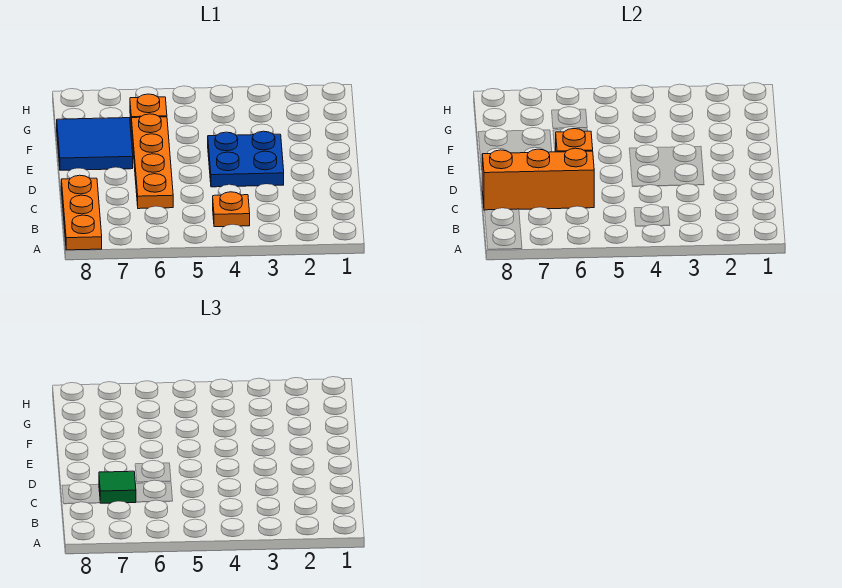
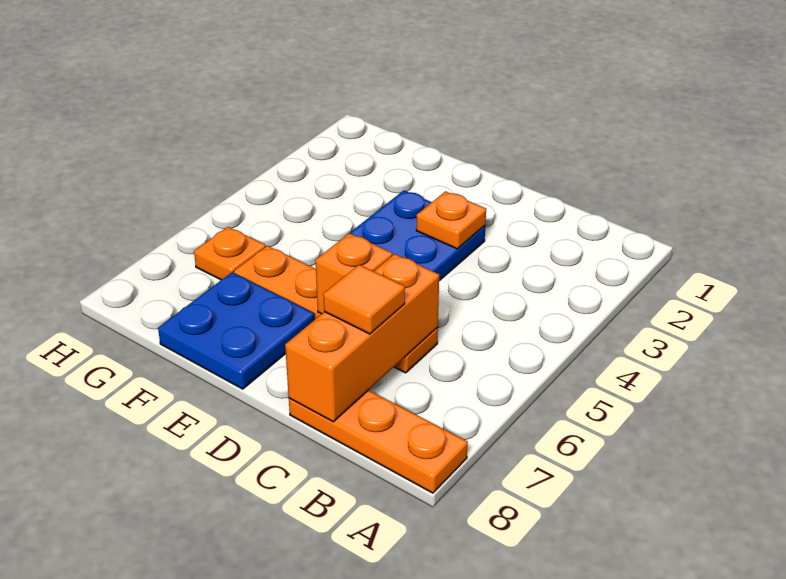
orange plate B4 level 1 -> orange plate D3 level 2
green tile C7 level 3 -> orange tile C7 level 3
blue tile E7:F8 level 1 -> blue plate E7:F8 level 1

